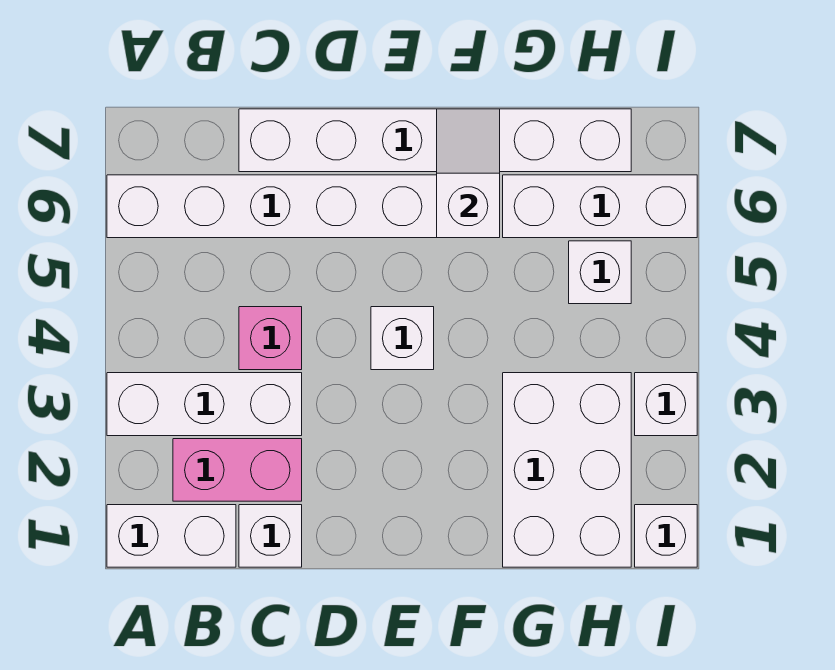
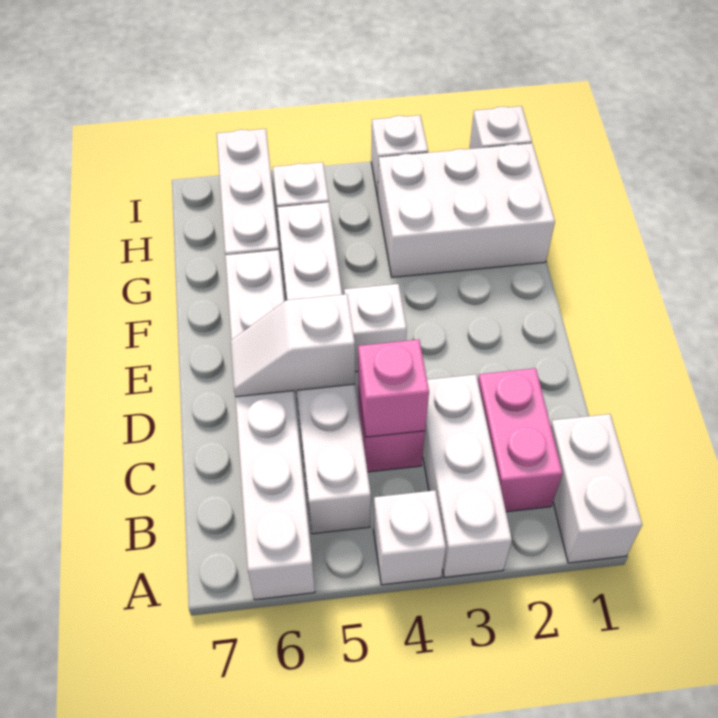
white brick C1 level 1 -> white brick A4 level 1
none -> pink brick C4 level 2
white brick C7:H7 level 1 -> white brick B5:G5 level 1
white slope F6:F7 level 2 top 6 -> white slope D5:D6 level 2 top 5

